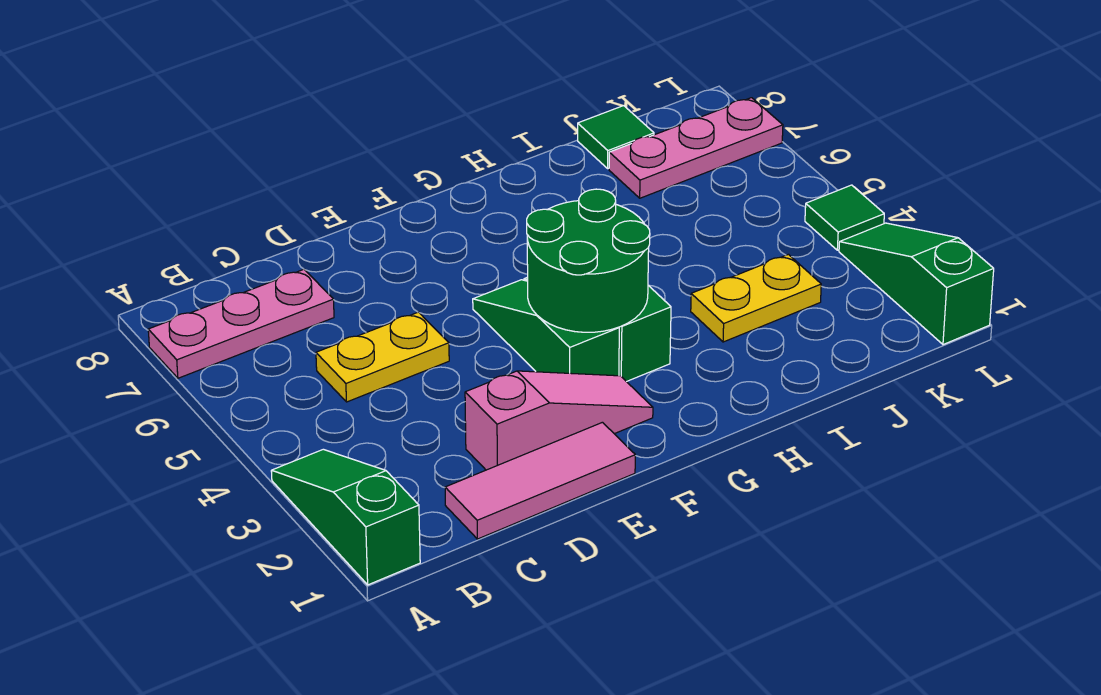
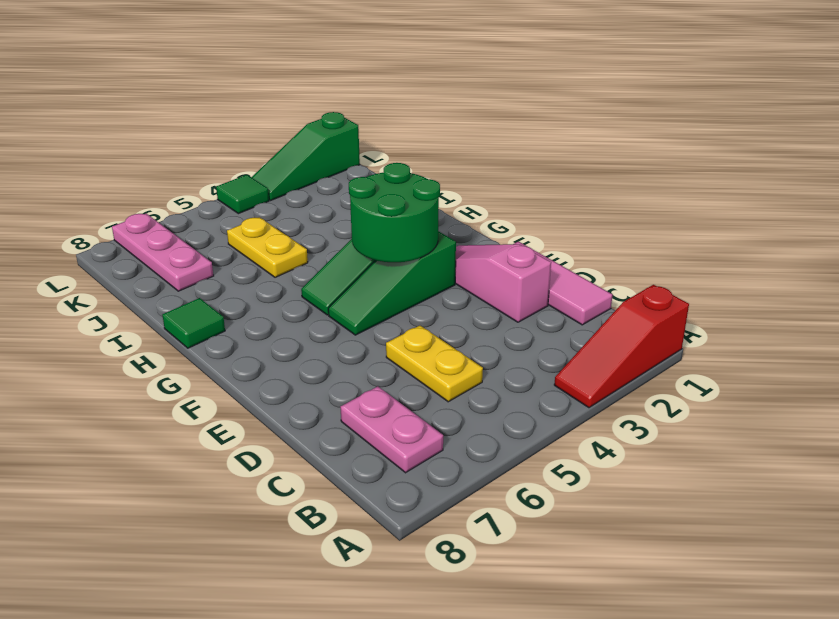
green slope A1:A3 level 1 top 1 -> red slope A1:A3 level 1 top 1
pink plate A7:C7 level 1 -> pink plate B7:C7 level 1
yellow plate I3:J3 level 1 -> yellow plate I5:J5 level 1
green tile J8 level 1 -> green tile H8 level 1

